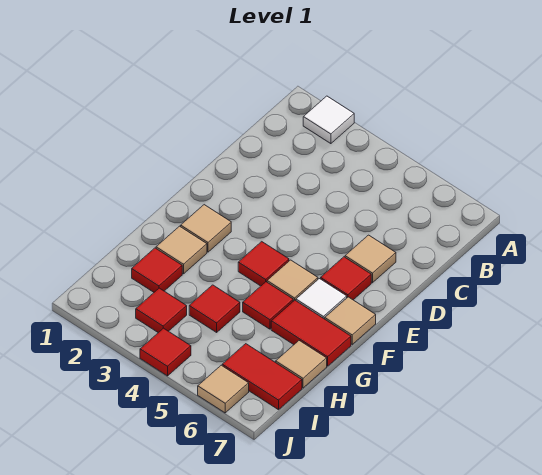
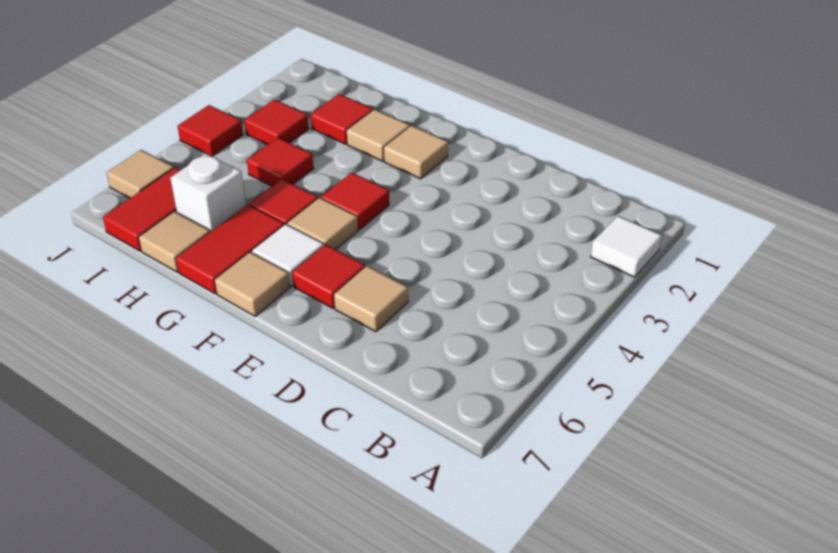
none -> white brick H6 level 1

